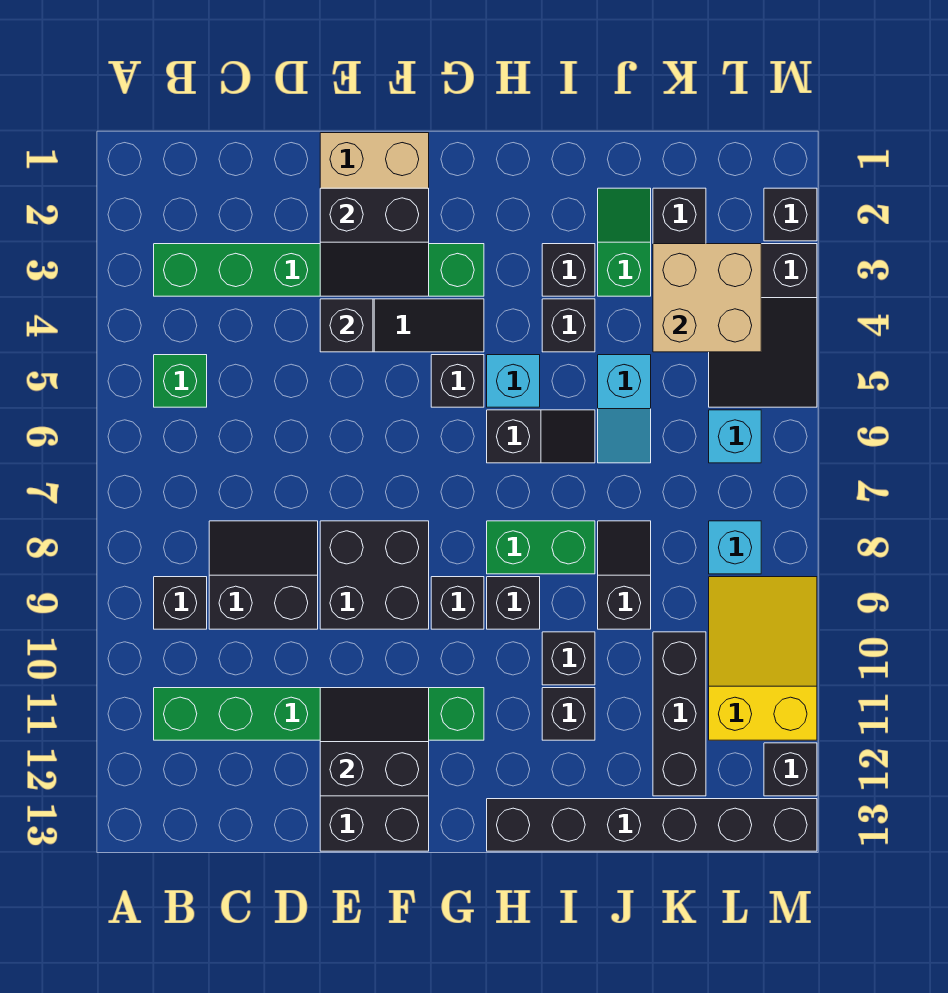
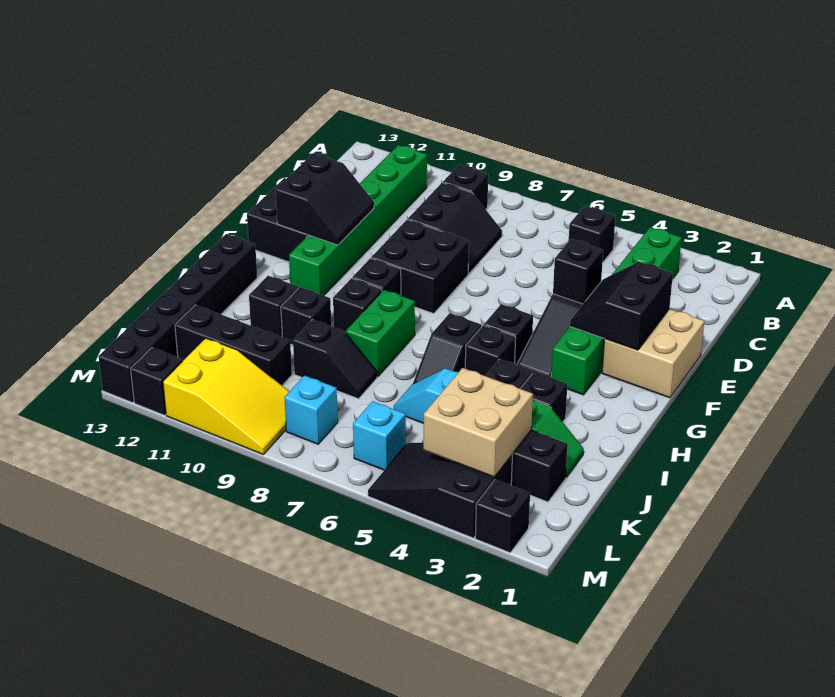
green brick B5 level 1 -> black brick B5 level 1
cyan brick H5 level 1 -> black brick H5 level 1

